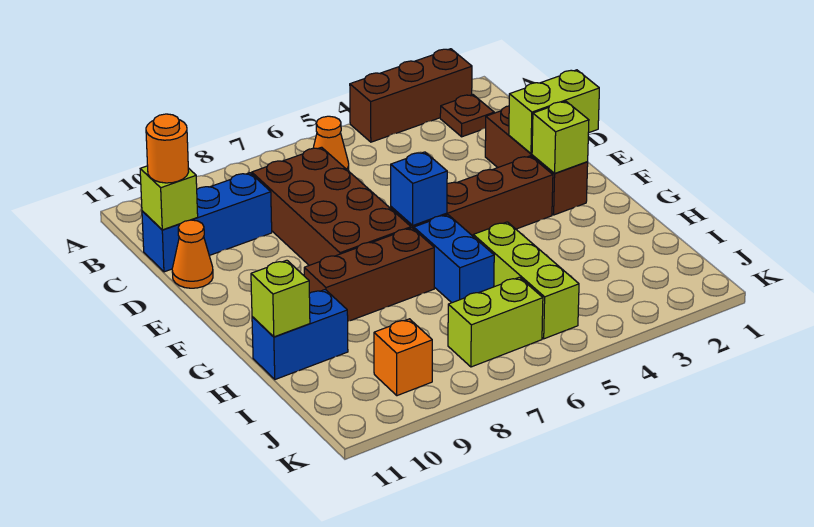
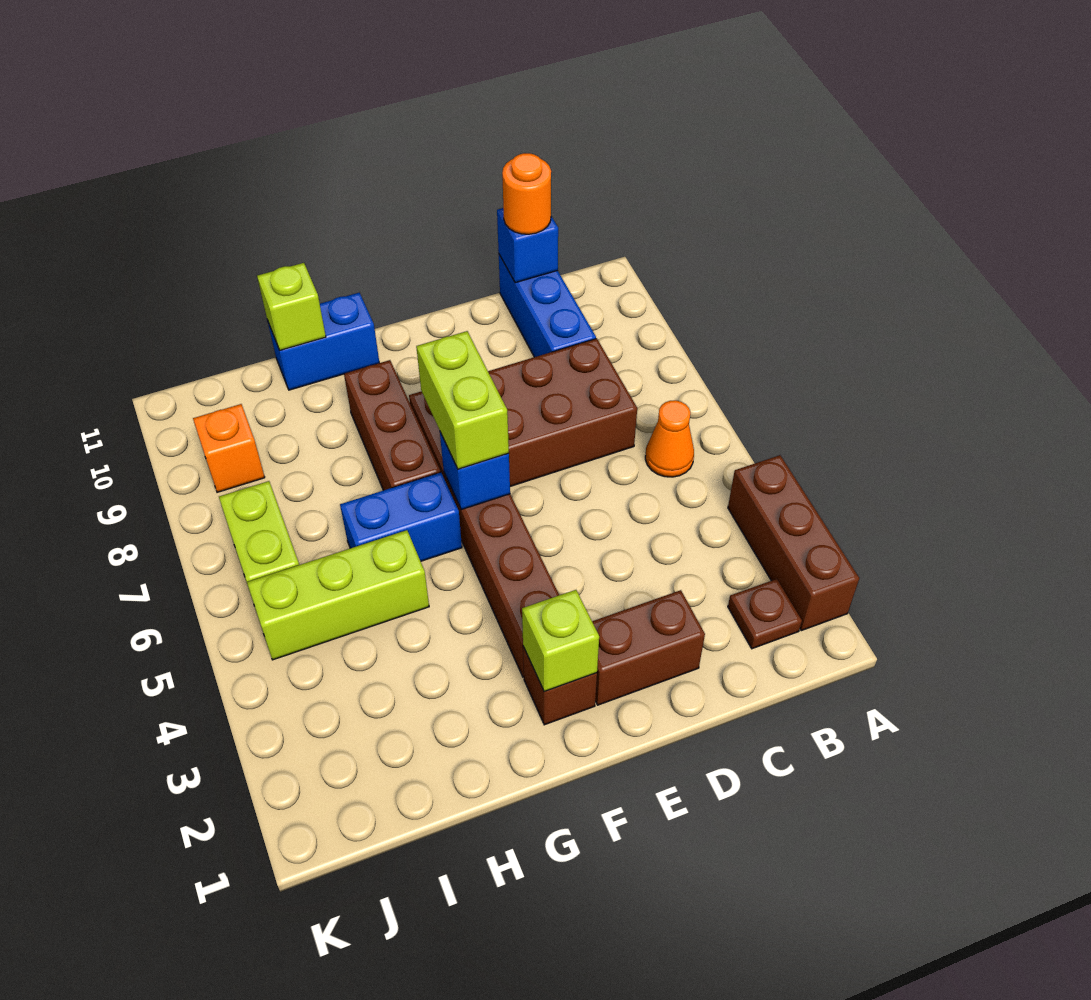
lime brick C11 level 2 -> blue brick C11 level 2
orange cone D11 level 1 -> none
lime brick E1:E2 level 2 -> lime brick F6:F7 level 3
blue brick H10:H11 level 1 -> blue brick G11:H11 level 1

